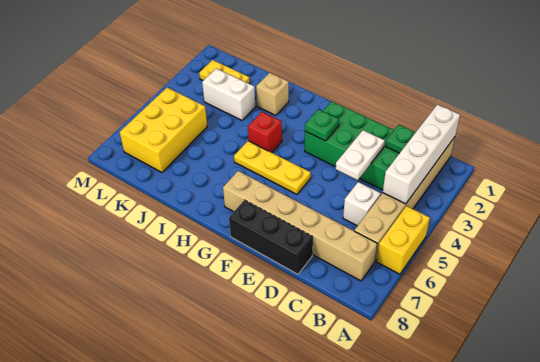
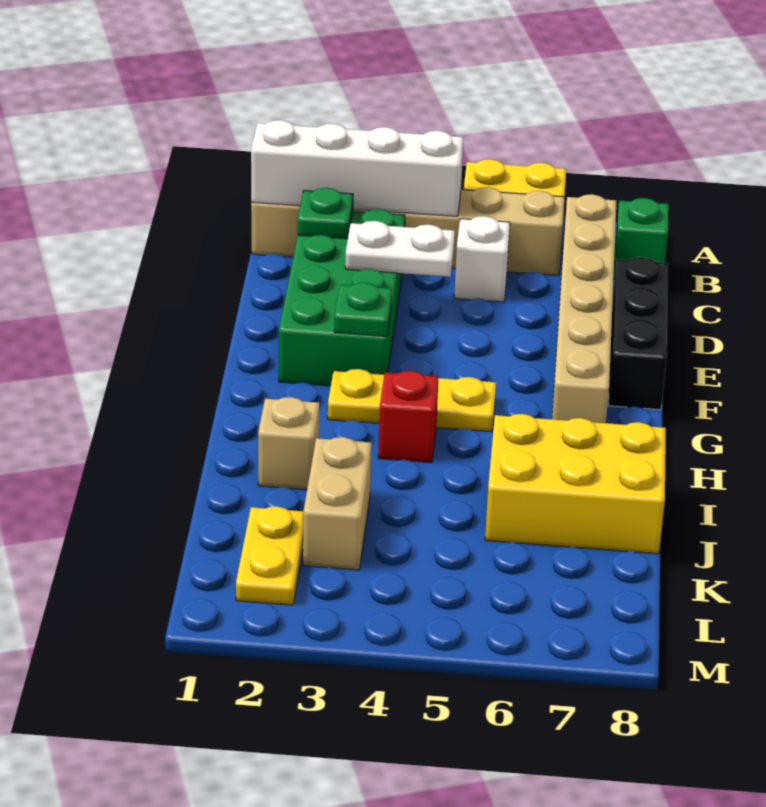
none -> green brick B8 level 1
yellow plate F5:H5 level 1 -> yellow plate G3:G5 level 1
white brick J3:K3 level 1 -> tan brick J3:K3 level 1
yellow brick K5:L7 level 1 -> yellow brick I6:J8 level 1

